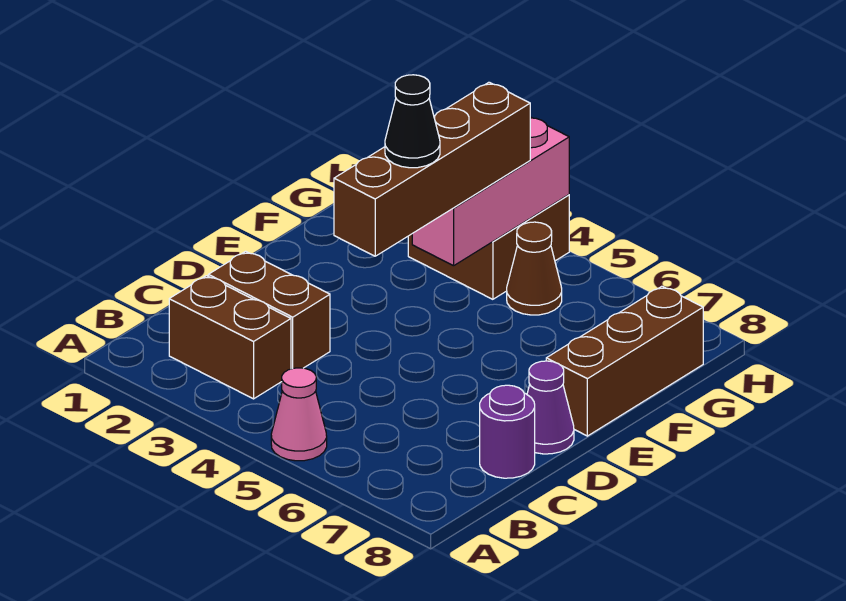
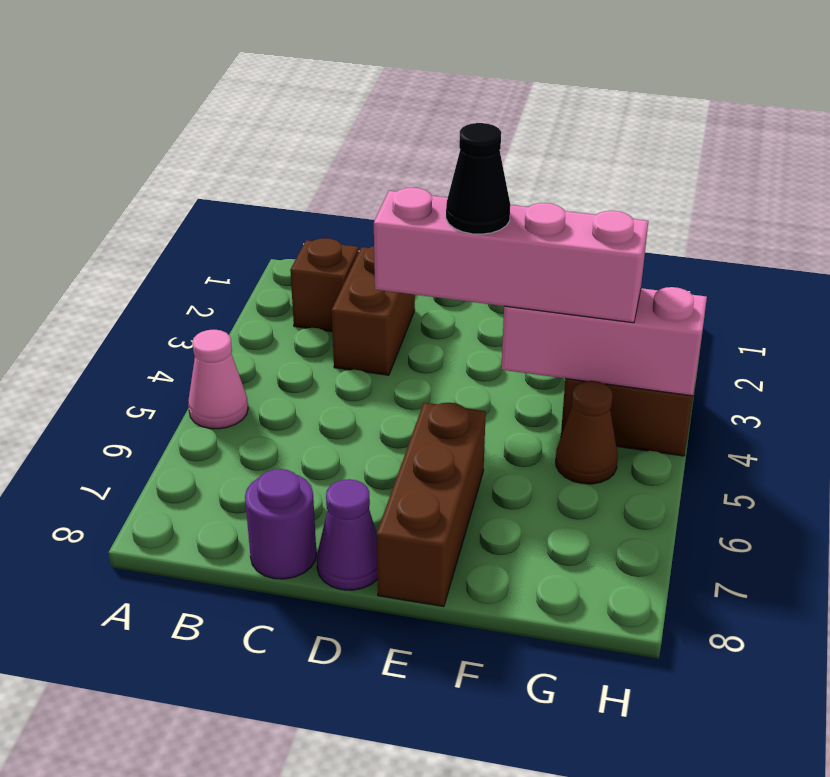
brown brick B2:B3 level 1 -> brown brick B2 level 1
brown brick D4:G4 level 3 -> pink brick D4:G4 level 3
brown brick E8:G8 level 1 -> brown brick E6:E8 level 1

